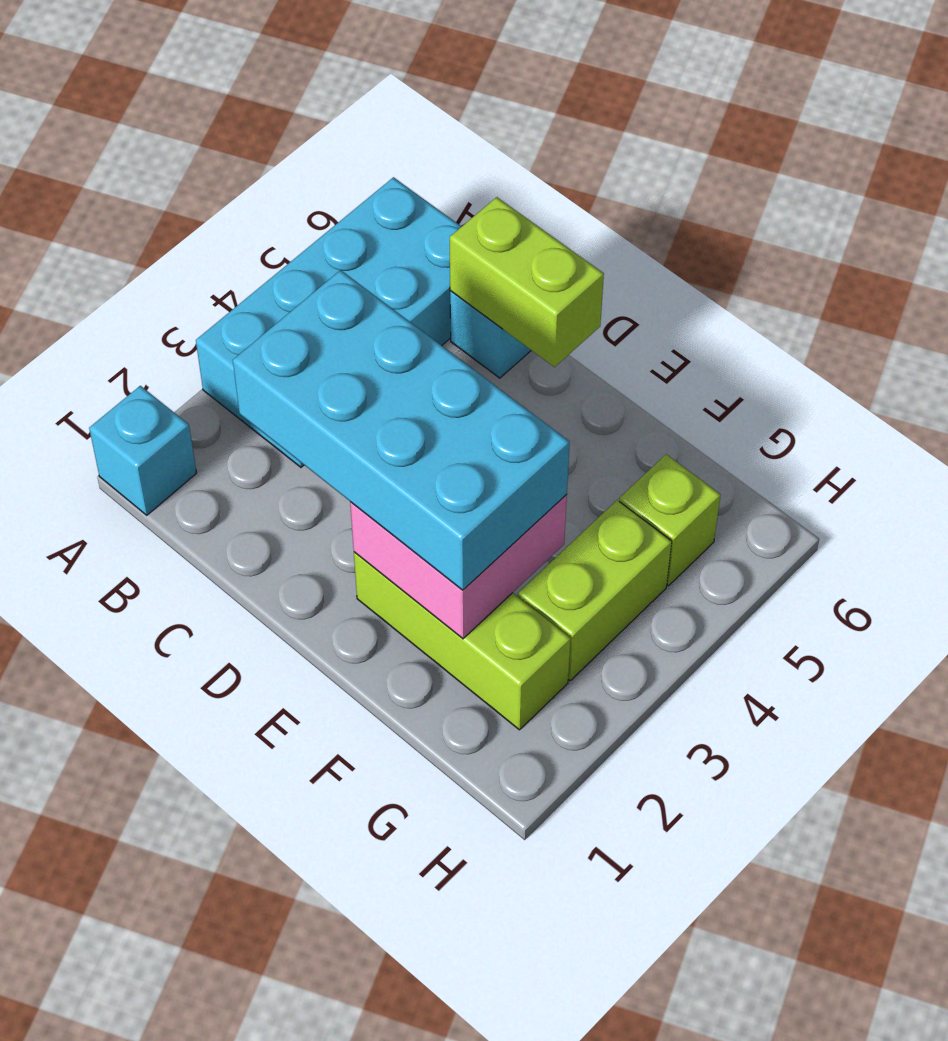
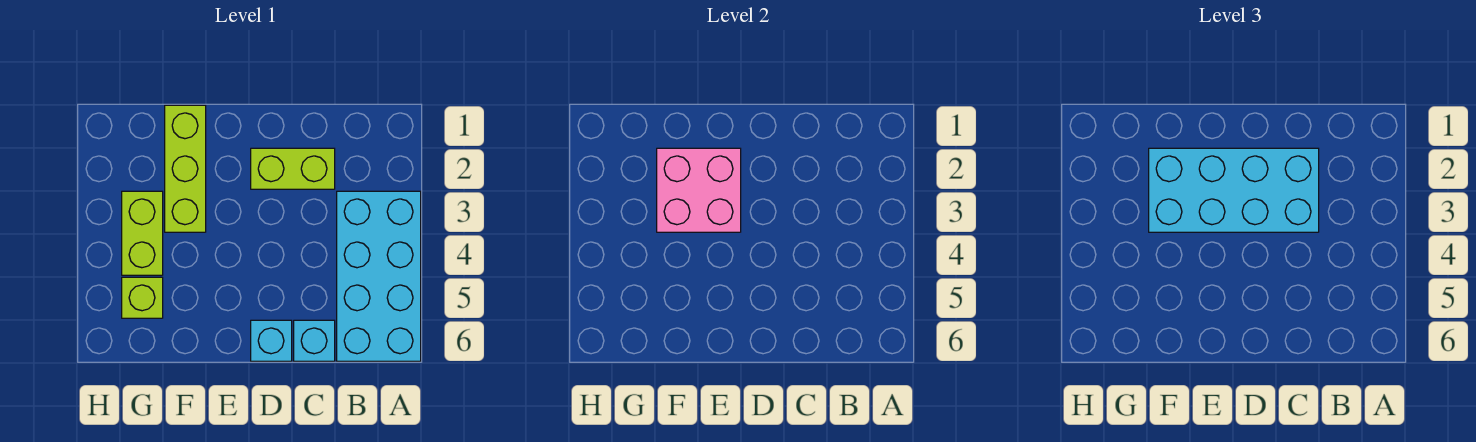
cyan brick A1 level 1 -> cyan brick D6 level 1
lime brick C6:D6 level 2 -> lime brick C2:D2 level 1
lime brick E2:G2 level 1 -> lime brick F1:F3 level 1

